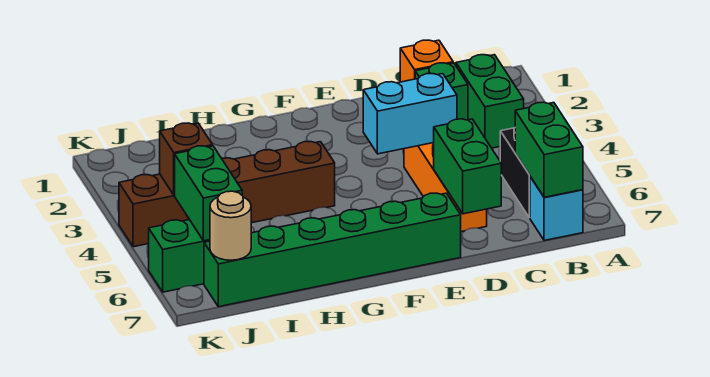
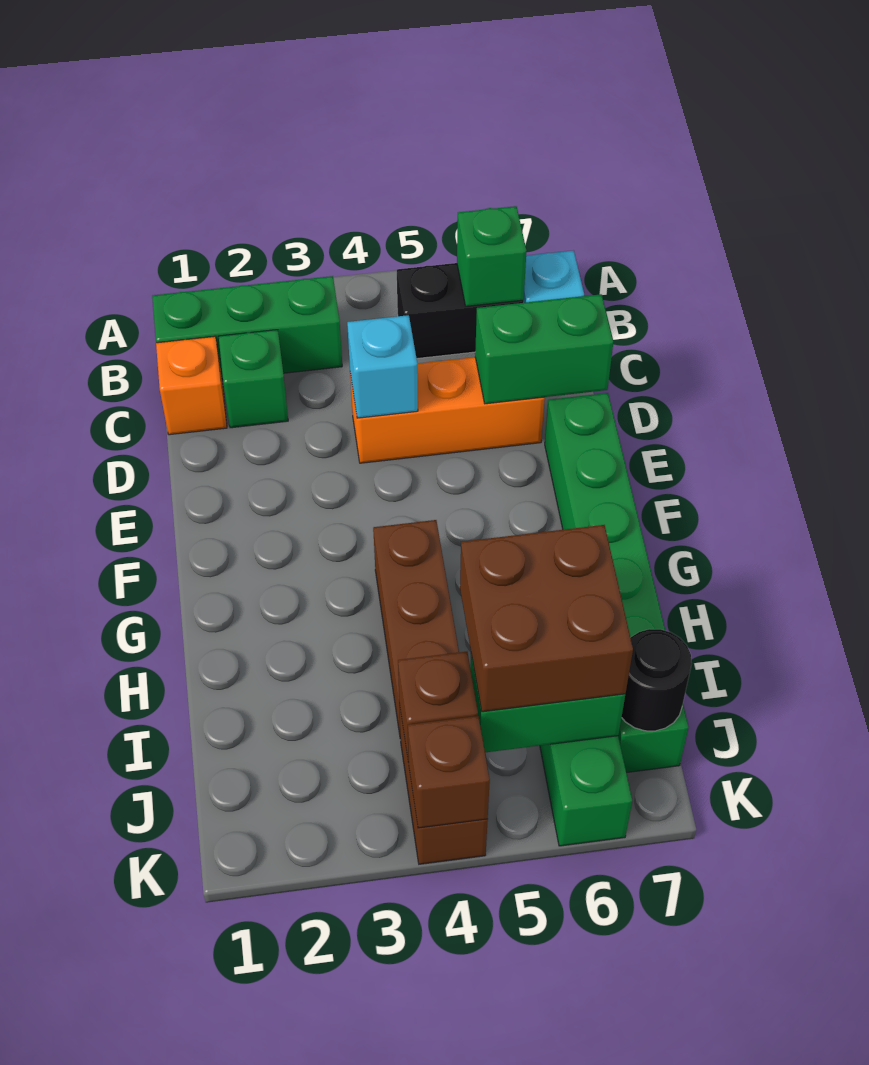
green brick B2:B3 level 1 -> green brick B1:B3 level 1
green brick B6:B7 level 2 -> green brick B6 level 2
cyan brick D4:E4 level 2 -> cyan brick D4 level 2
none -> brown brick I5:J6 level 3
tan round brick J7 level 2 -> black round brick J7 level 2
none -> brown brick K4 level 2

